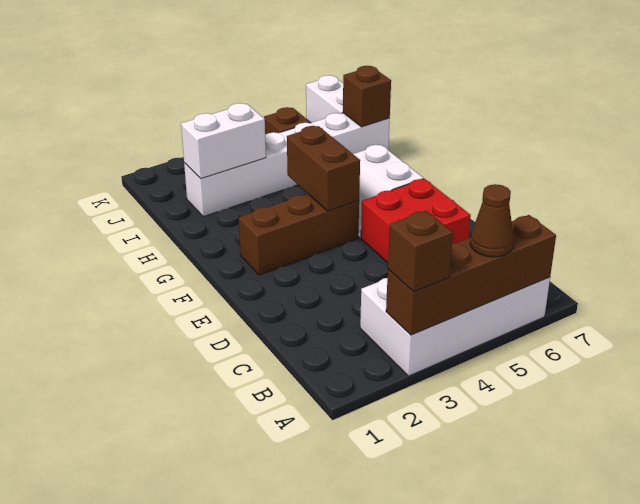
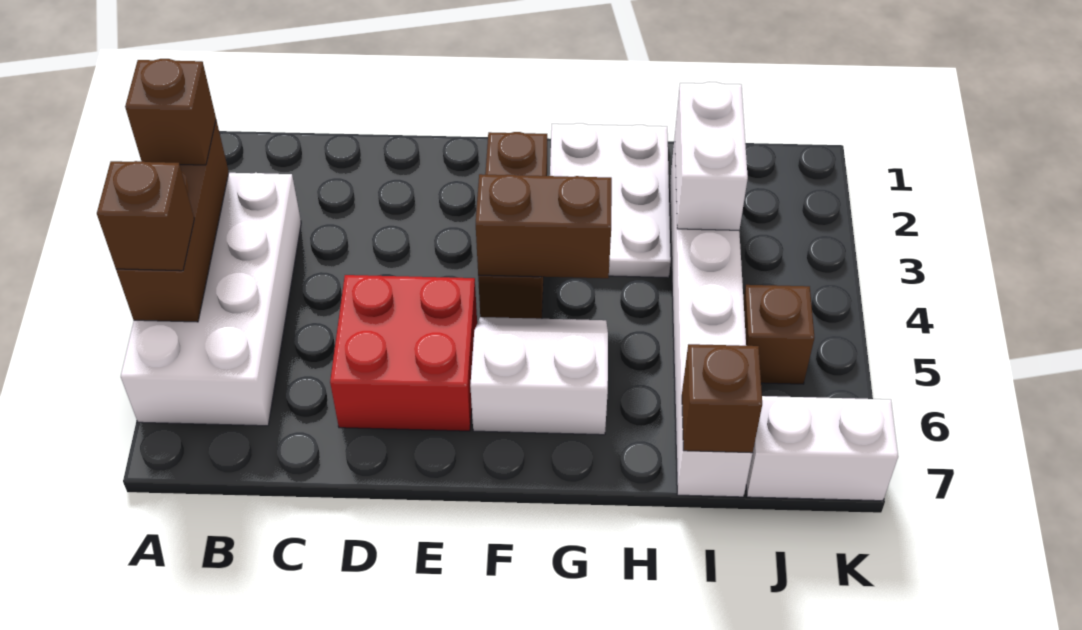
brown brick A3:A6 level 2 -> brown brick A3:A5 level 2
brown cone A5 level 3 -> brown brick A5 level 3
none -> white plate G1:H3 level 1

